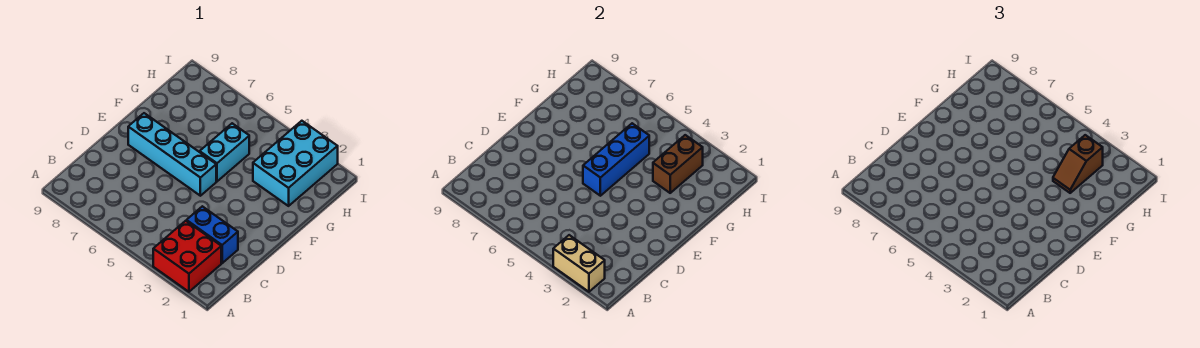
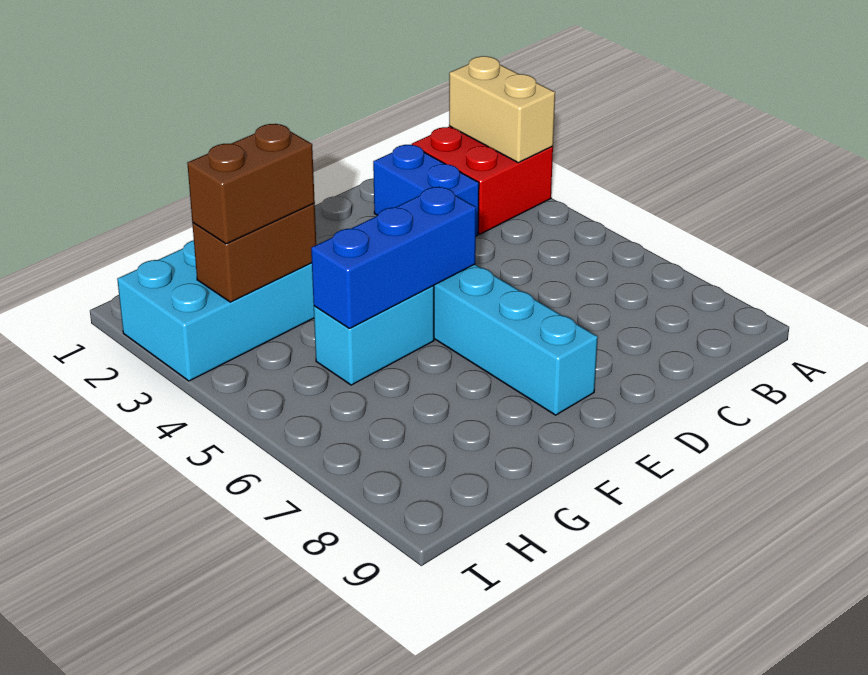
brown slope G3:H3 level 3 top H -> brown brick G3:H3 level 3

